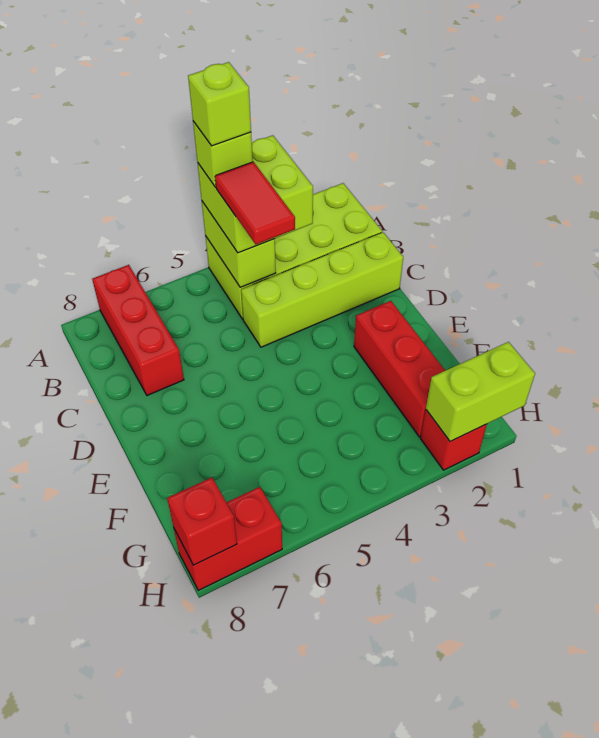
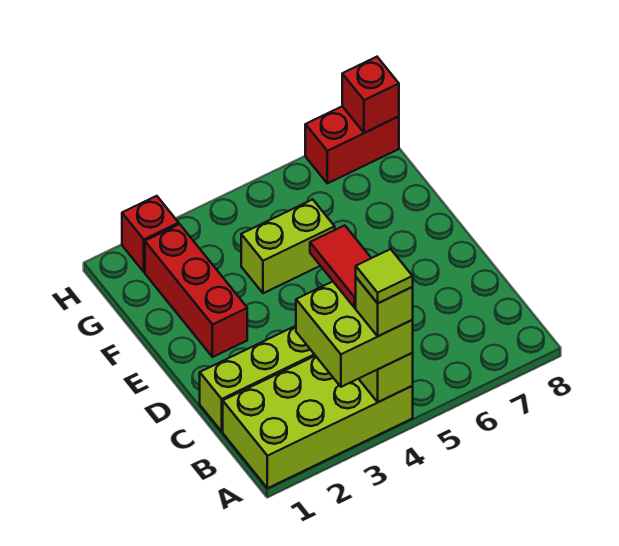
lime brick A4 level 5 -> lime tile A4 level 5
red brick A7:C7 level 1 -> none
lime brick H1:H2 level 2 -> lime brick F4:F5 level 1

